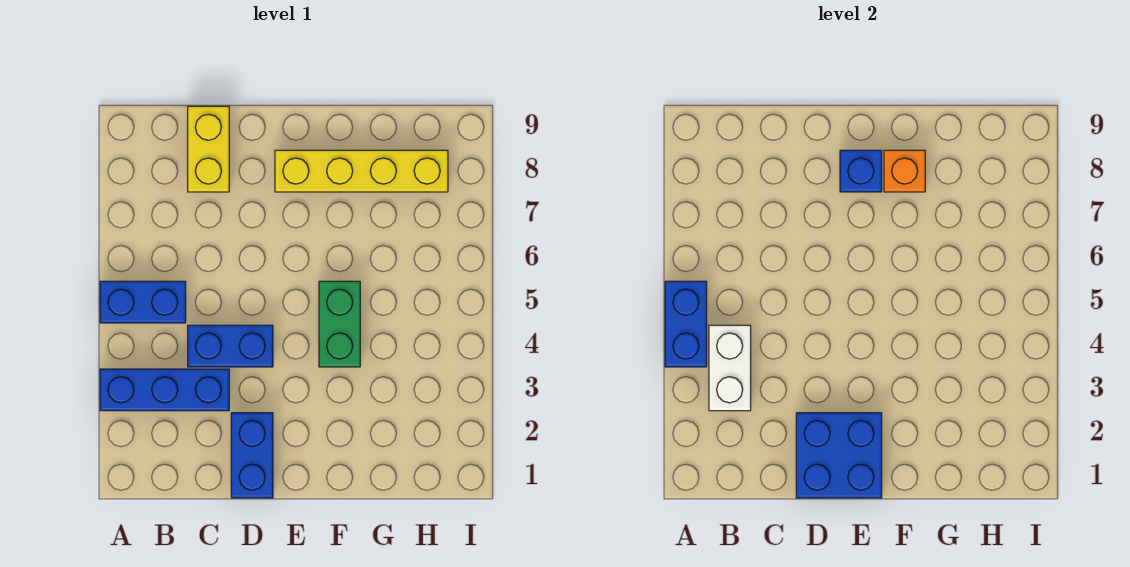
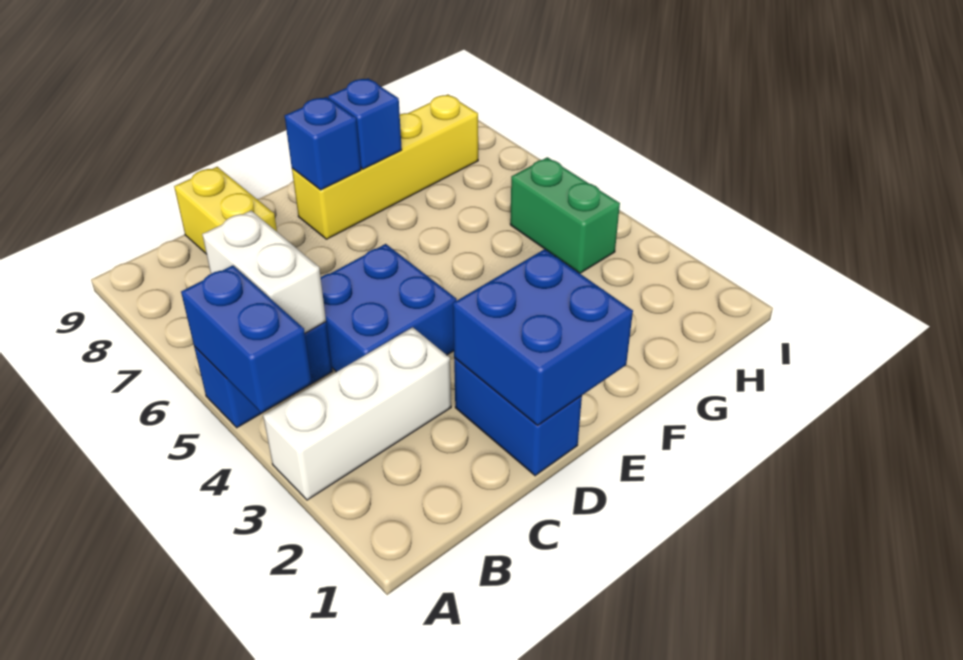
blue brick A3:C3 level 1 -> white brick A3:C3 level 1
white brick B3:B4 level 2 -> white brick B5:B6 level 2
blue brick C4:D4 level 1 -> blue brick C4:D5 level 1
green brick F4:F5 level 1 -> green brick H4:H5 level 1
orange brick F8 level 2 -> blue brick F8 level 2

